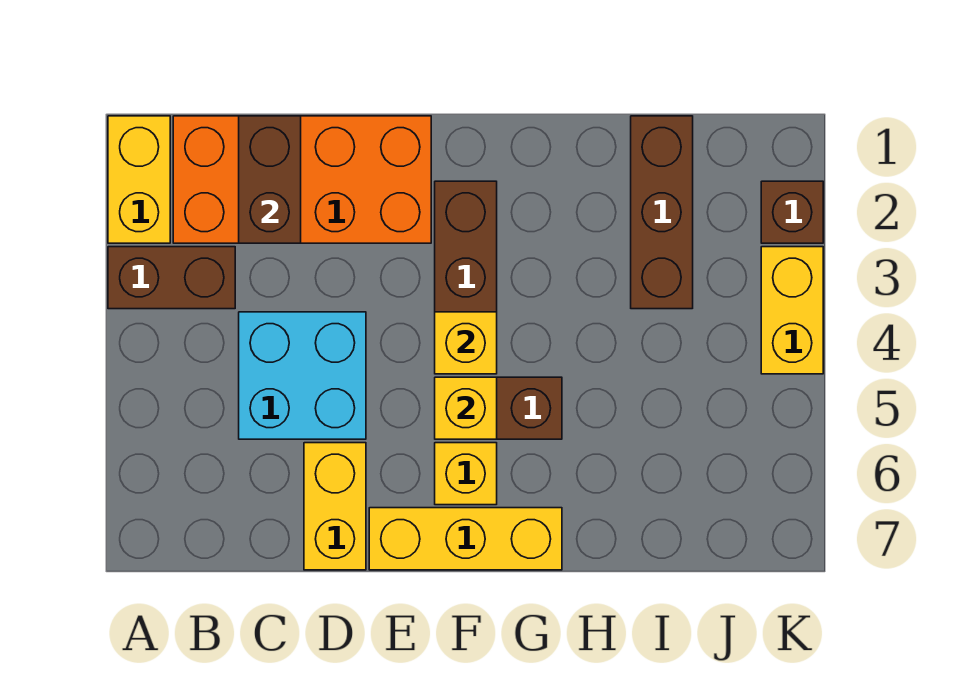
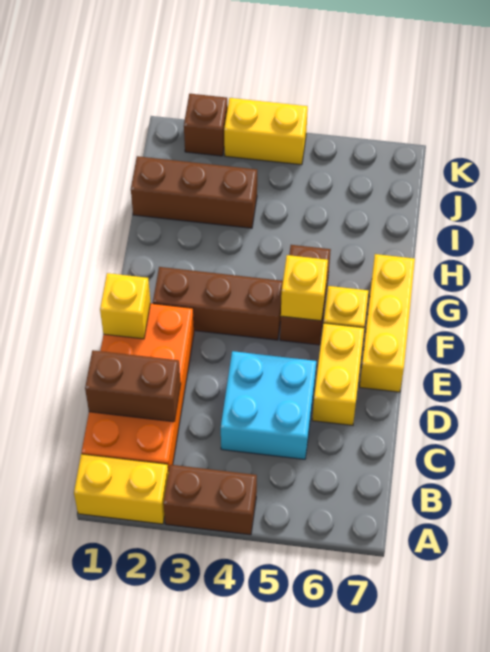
brown brick A3:B3 level 1 -> brown brick A3:A4 level 1
yellow brick D6:D7 level 1 -> yellow brick D6:E6 level 1
yellow brick F4 level 2 -> yellow brick E1 level 2

